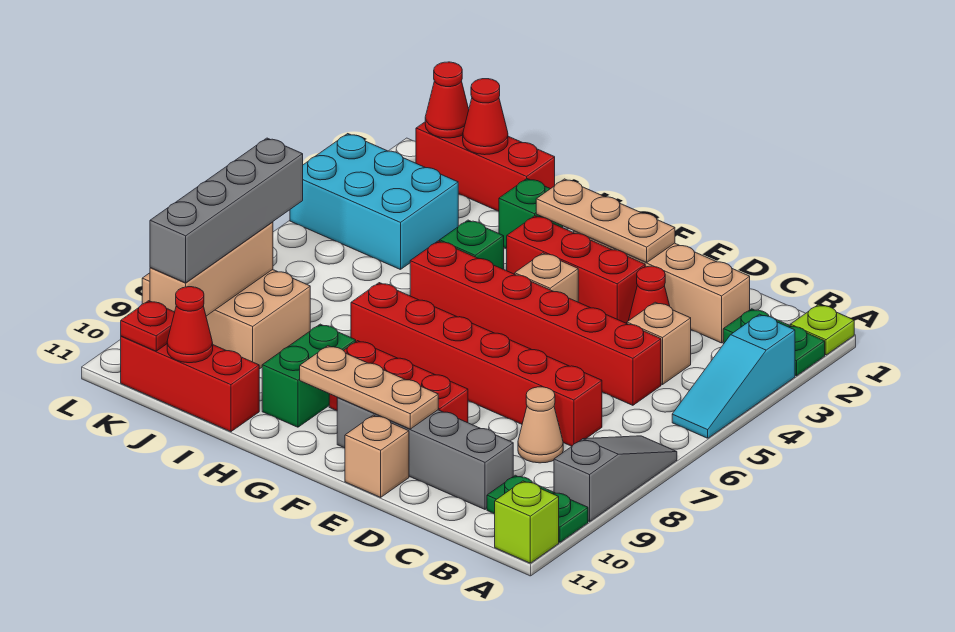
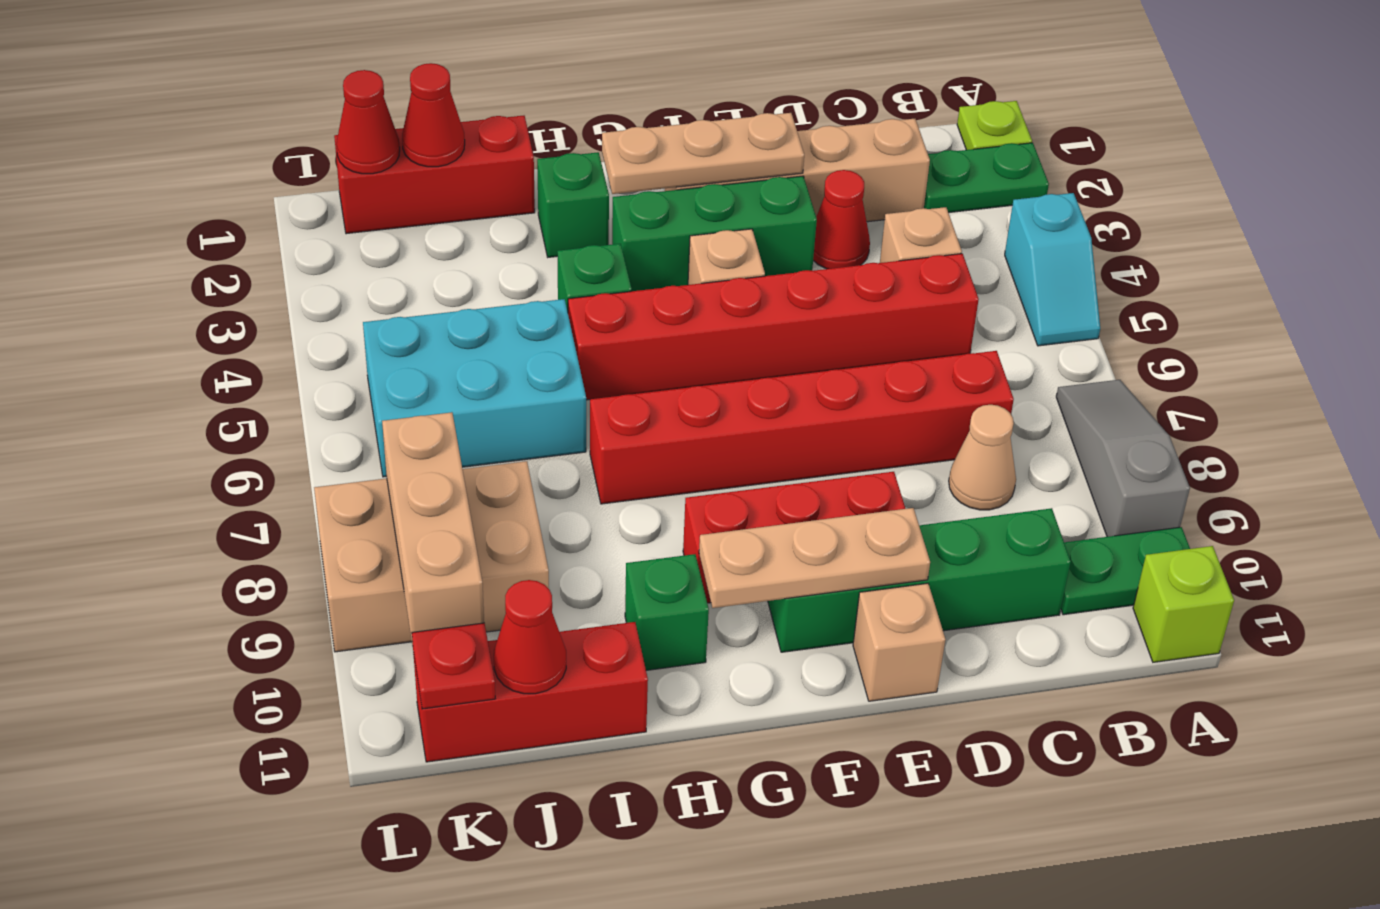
cyan slope A3:A5 level 1 top 3 -> cyan slope A4:A5 level 1 top 4
grey brick C10:F10 level 1 -> green brick C10:F10 level 1
red brick E3:G3 level 1 -> green brick E3:G3 level 1
green brick H9:H10 level 1 -> green brick H10 level 1
cyan brick J3:L4 level 1 -> cyan brick I5:K6 level 1
grey brick K7:K10 level 3 -> none

